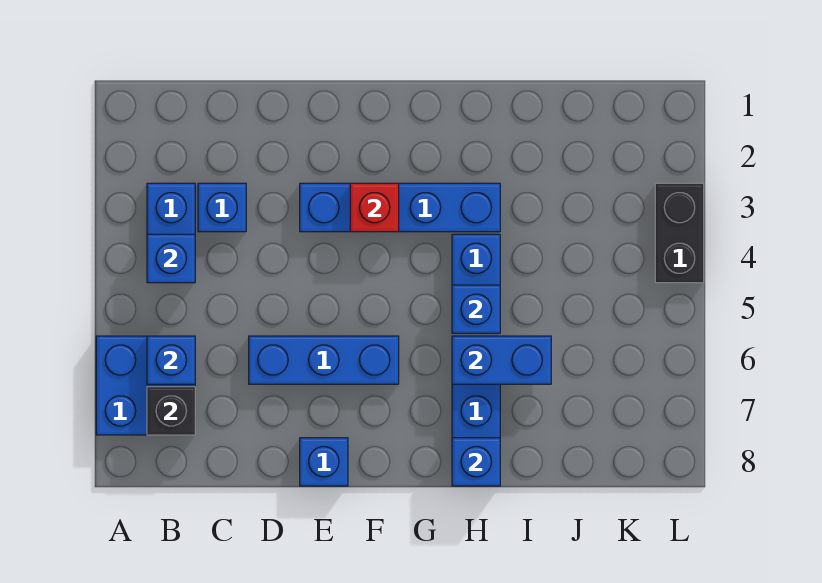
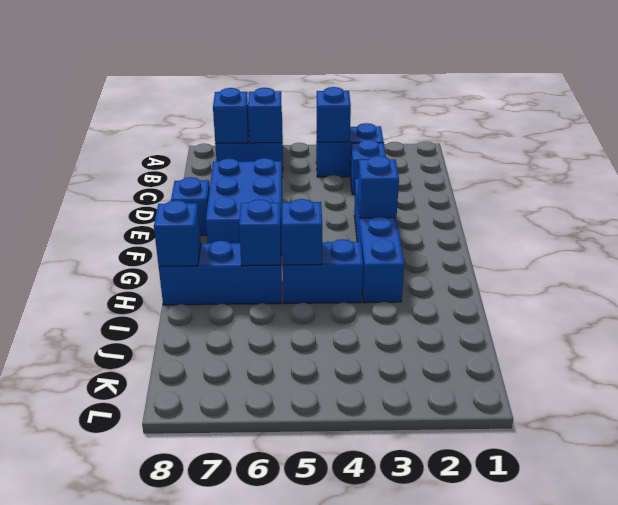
black brick B7 level 2 -> blue brick B7 level 2
blue brick D6:F6 level 1 -> blue brick D6:F7 level 1
red brick F3 level 2 -> blue brick F3 level 2
blue brick H6:I6 level 2 -> blue brick H6 level 2
black brick L3:L4 level 1 -> none

